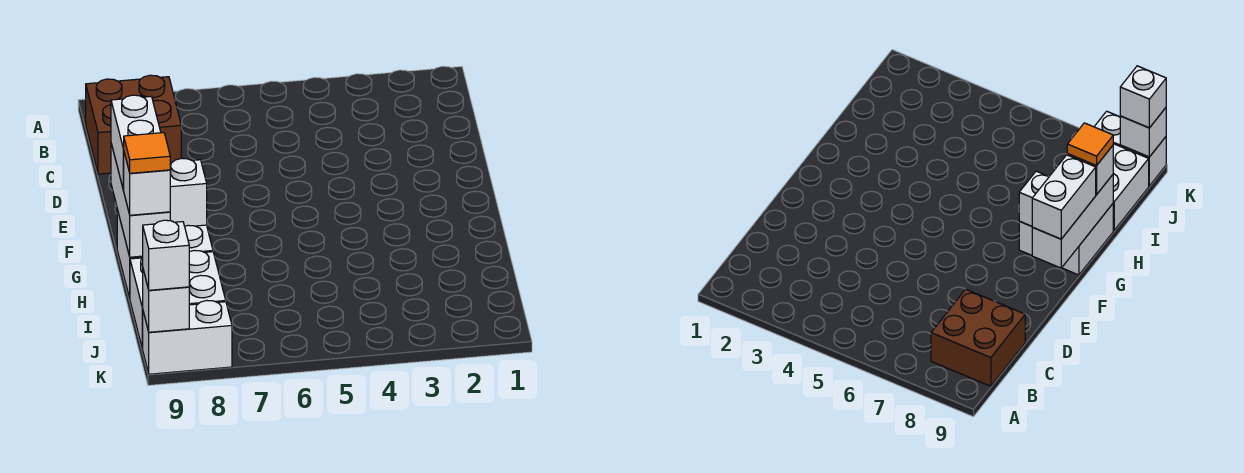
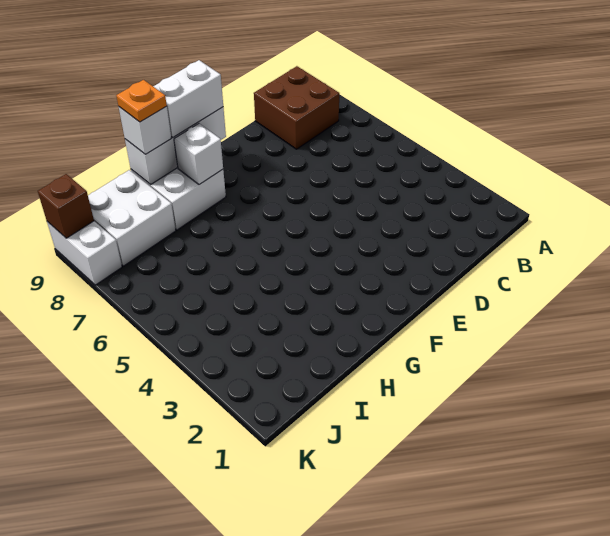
orange tile H9 level 4 -> orange plate H9 level 4
white brick K9 level 2 -> brown brick K9 level 2
white brick K9 level 3 -> none

